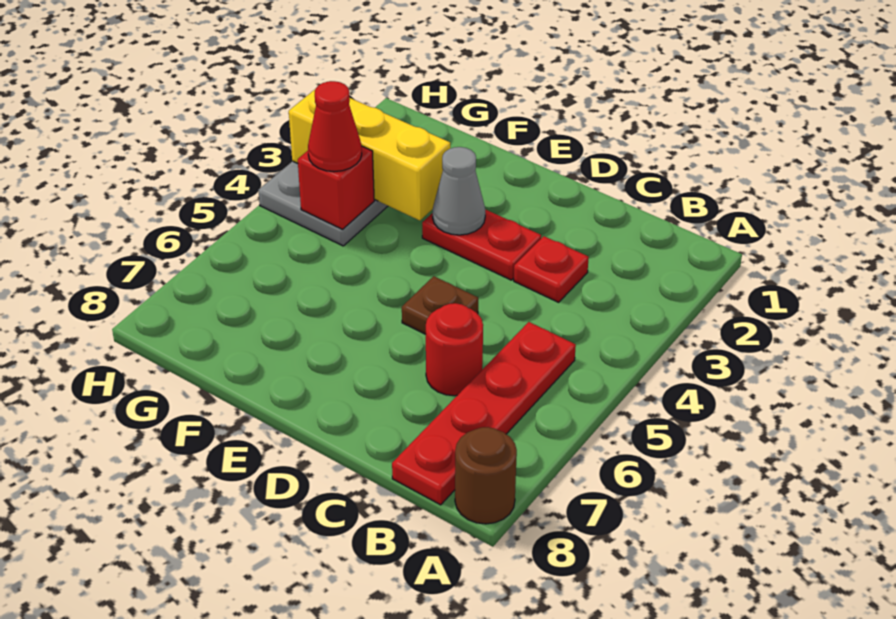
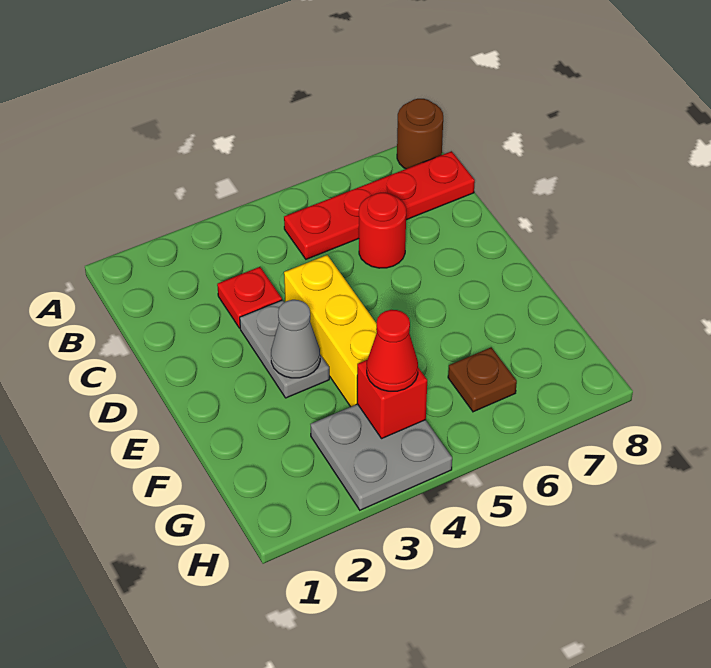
red plate D3:E3 level 1 -> grey plate D3:E3 level 1
brown plate D5 level 1 -> brown plate G6 level 1
yellow brick F3:H3 level 2 -> yellow brick D4:F4 level 1

